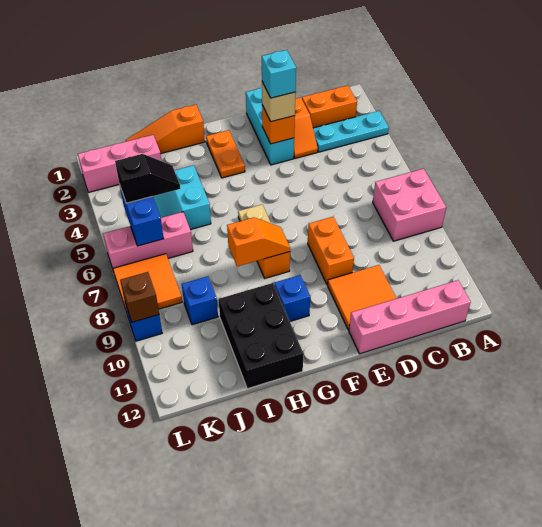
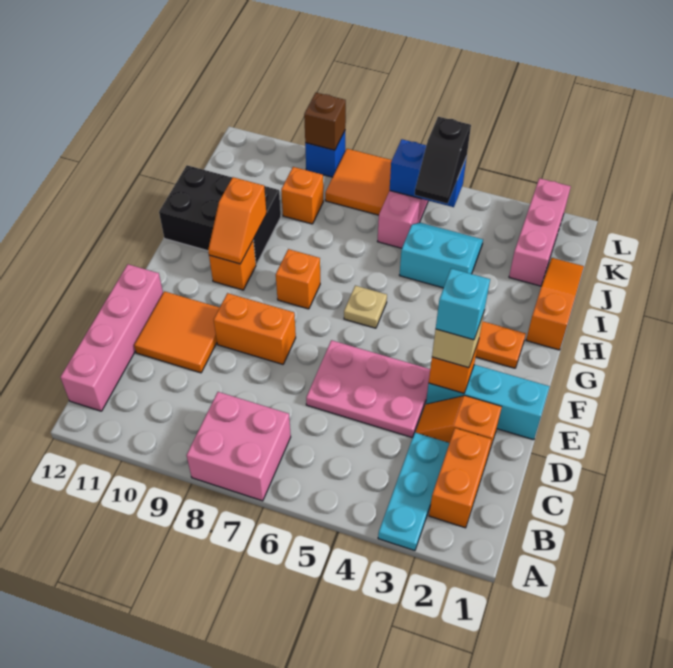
none -> pink plate D4:E6 level 1
orange slope G8:H8 level 2 top H -> orange slope G10:H10 level 2 top H
blue brick G10 level 1 -> orange brick G10 level 1
blue brick J9 level 1 -> orange brick J9 level 1

